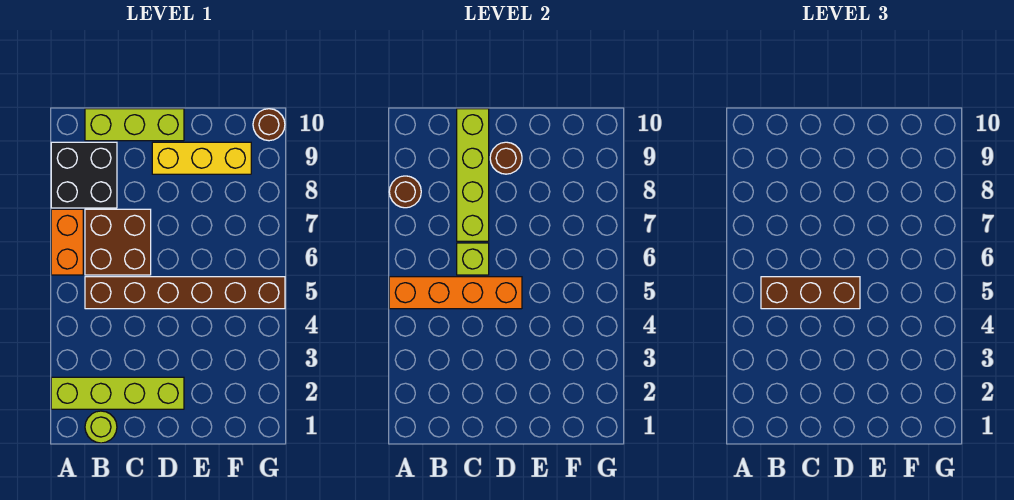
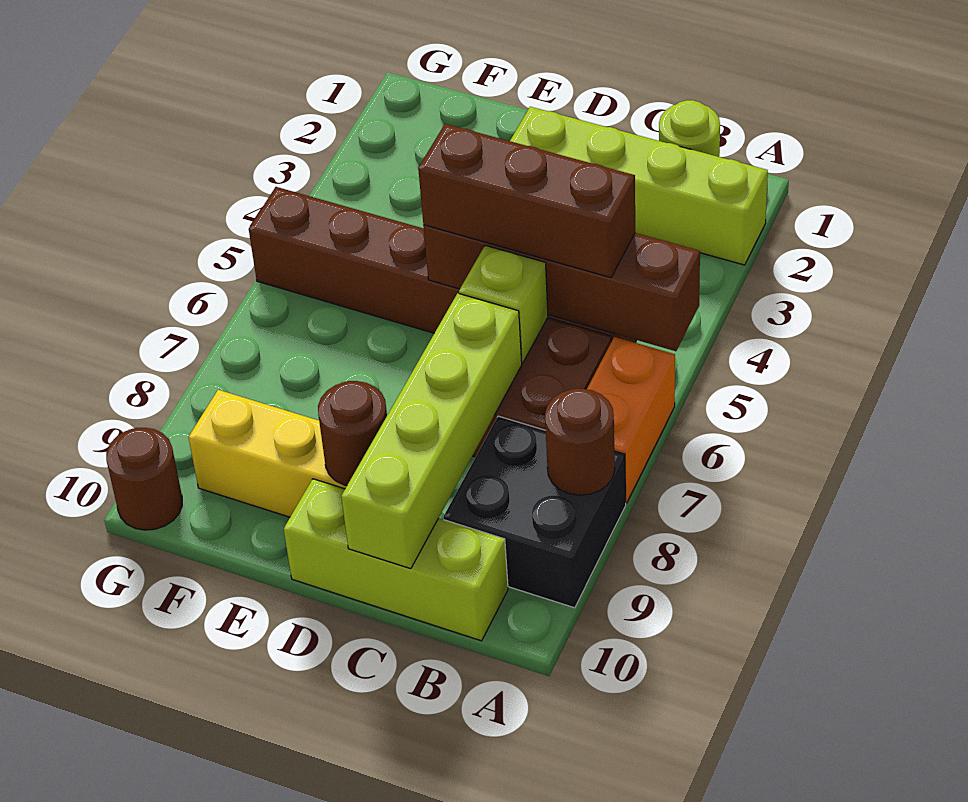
orange brick A5:D5 level 2 -> brown brick A5:D5 level 2

